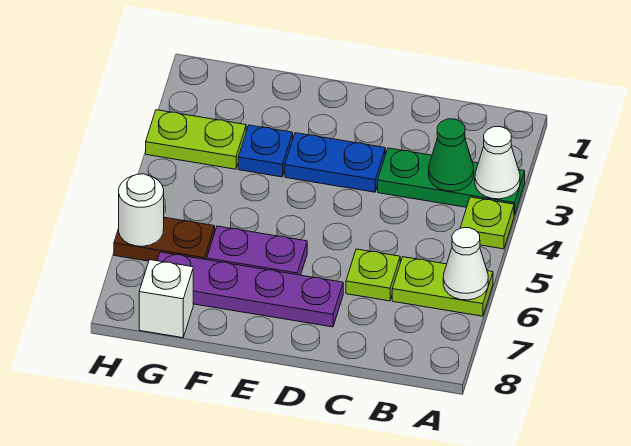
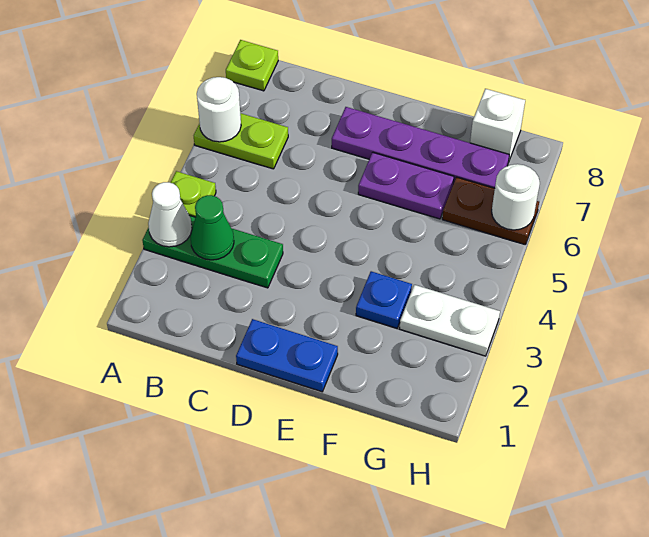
white cone A6 level 2 -> white round brick A6 level 2
lime plate C6 level 1 -> lime plate A8 level 1
blue plate D3:E3 level 1 -> blue plate D1:E1 level 1
lime plate G3:H3 level 1 -> white plate G3:H3 level 1

